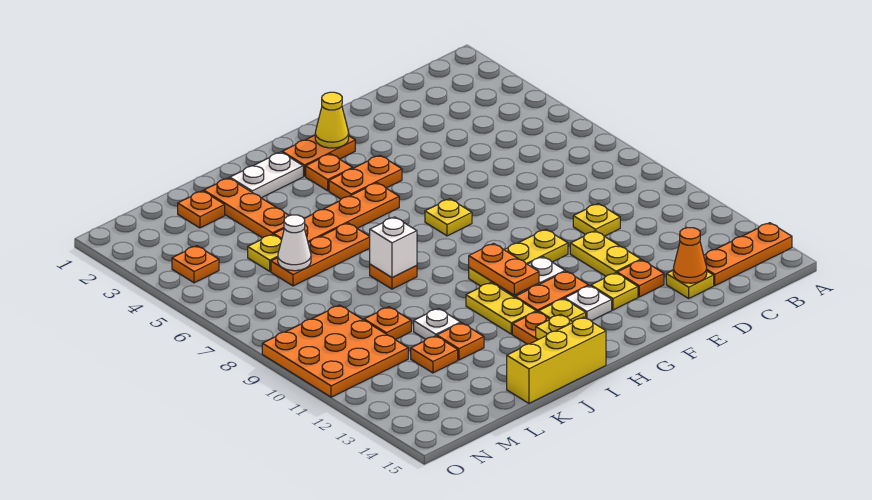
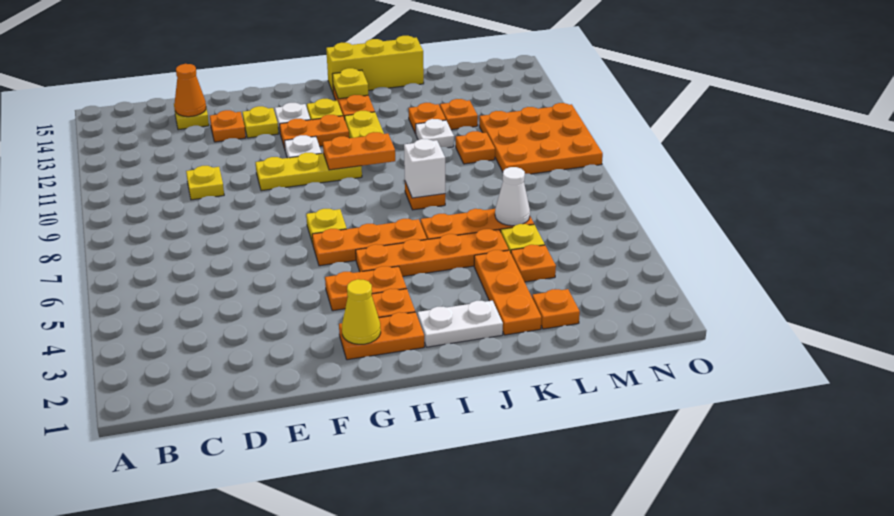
orange plate A14:C14 level 1 -> orange plate G6:I6 level 1
yellow plate E11:E12 level 1 -> none
orange plate H10:H11 level 2 -> orange plate H10:I10 level 2
orange plate N4 level 1 -> orange plate L4 level 1

